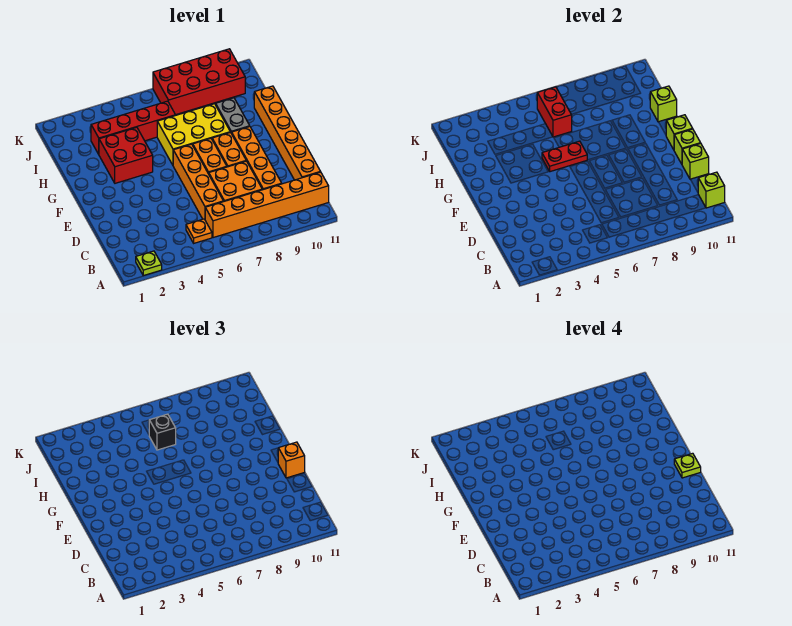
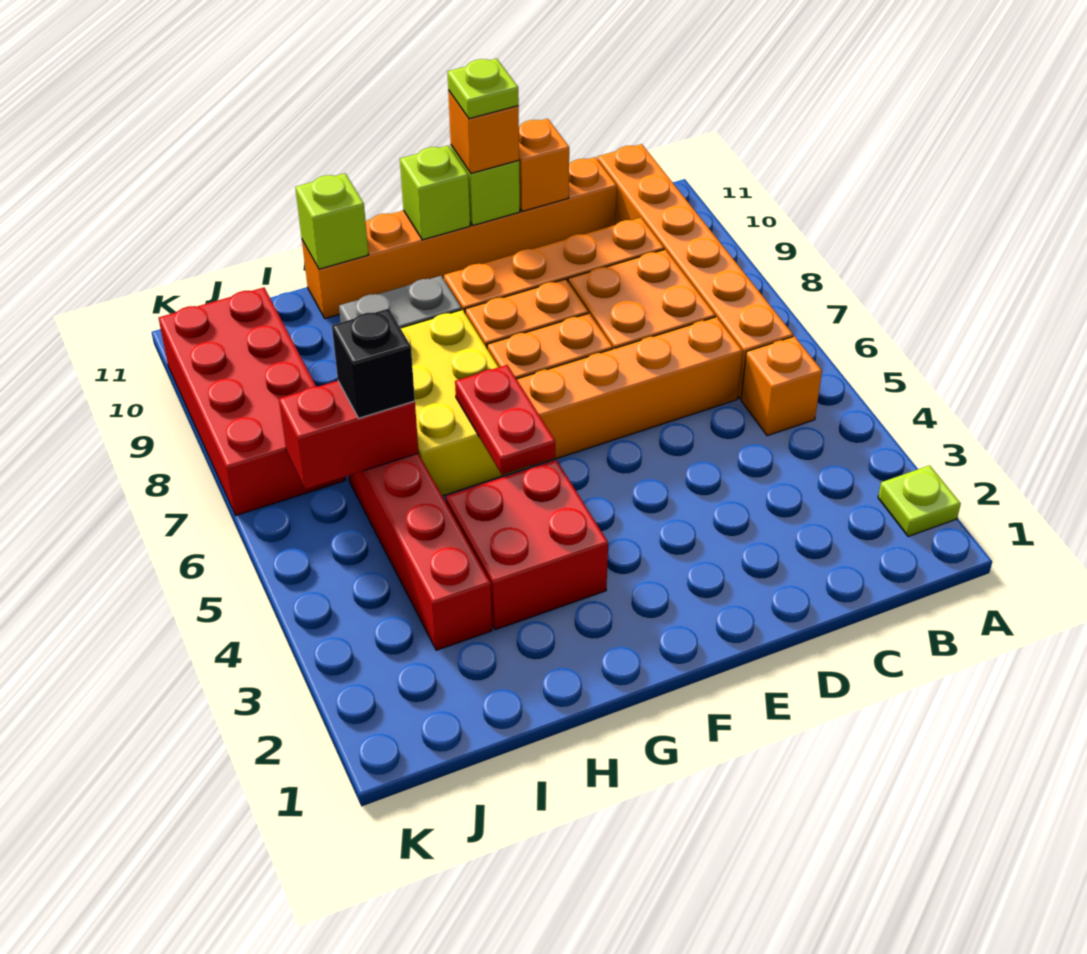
orange plate B5 level 1 -> orange brick B5 level 1
lime brick B11 level 2 -> none
lime brick D11 level 2 -> orange brick D11 level 2

